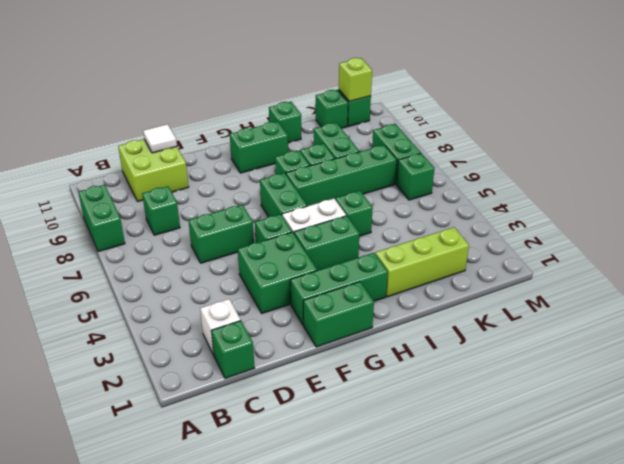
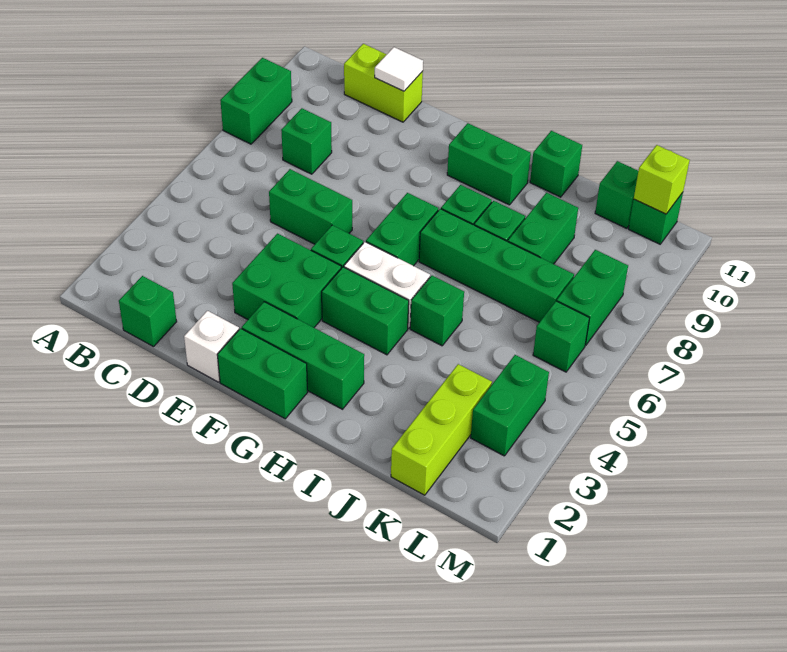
white brick C2 level 1 -> white brick E1 level 1
lime brick C10:D11 level 1 -> lime brick C11:D11 level 1
lime brick I2:K2 level 1 -> lime brick K1:K3 level 1
none -> green brick L3:L4 level 1

